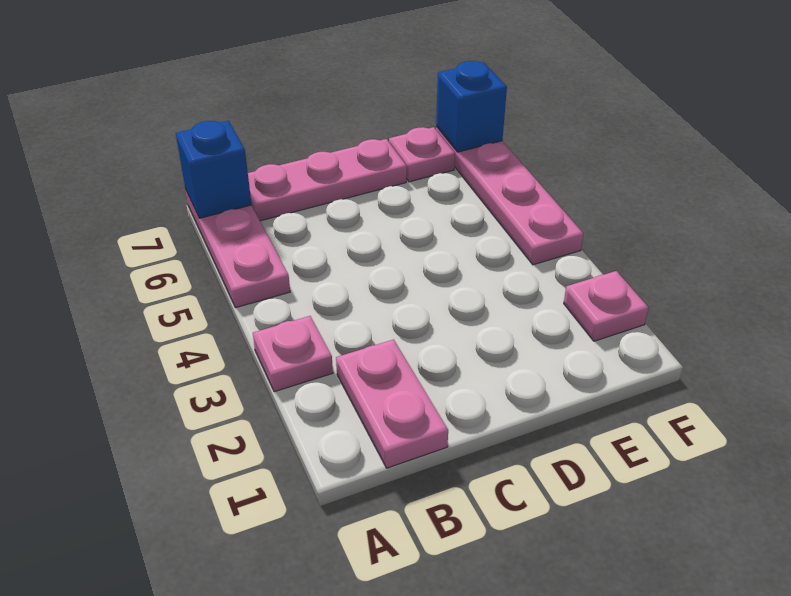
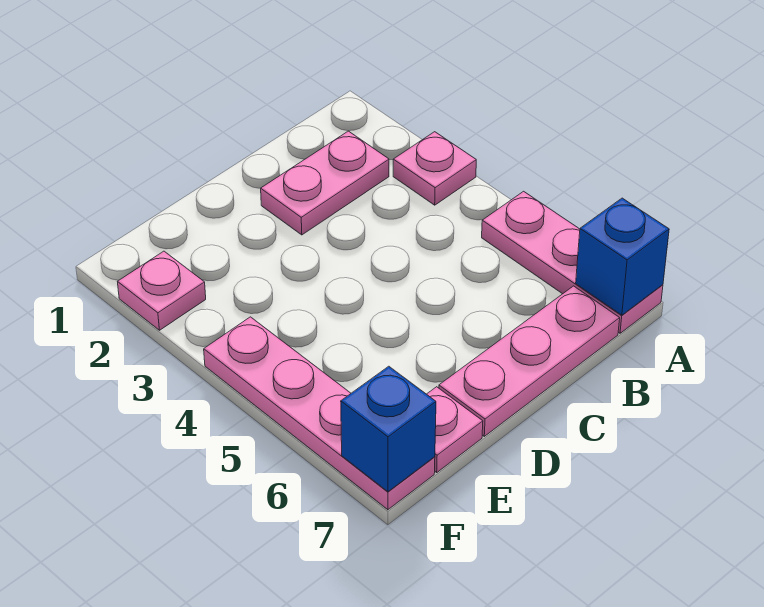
pink plate B1:B2 level 1 -> pink plate B2:C2 level 1

